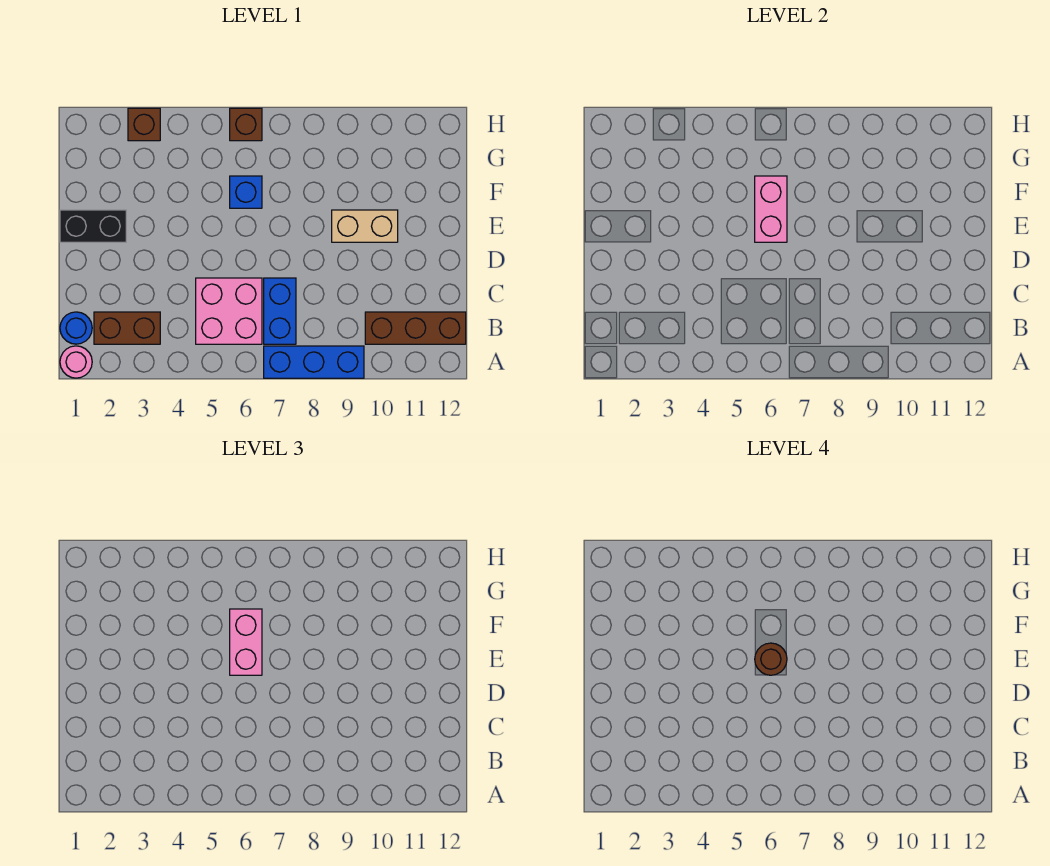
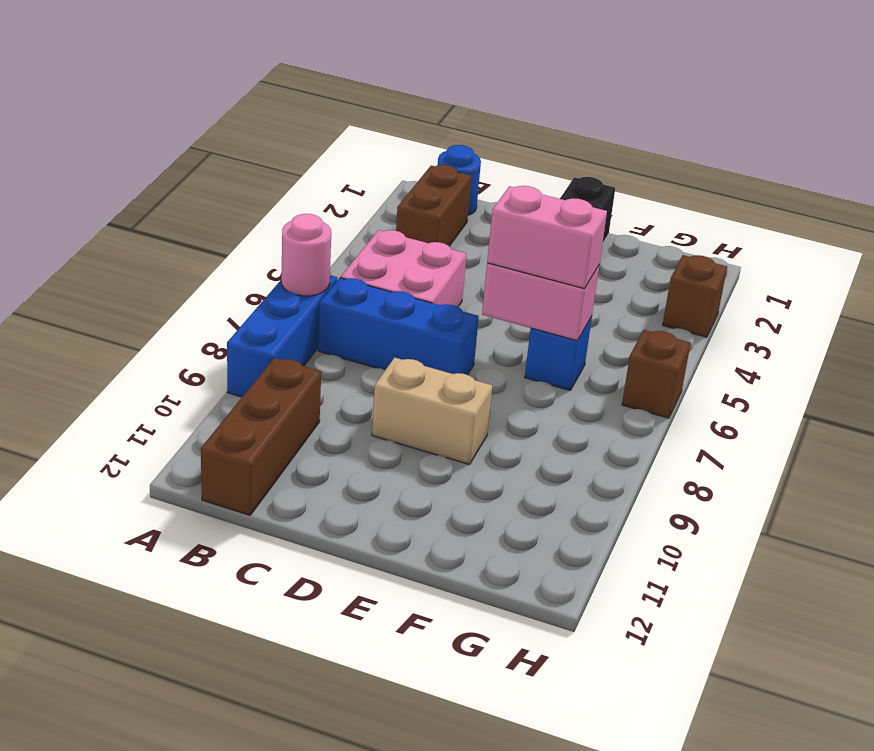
pink round brick A1 level 1 -> pink round brick A7 level 2
blue brick B7:C7 level 1 -> blue brick B7:D7 level 1
brown round brick E6 level 4 -> none
tan brick E9:E10 level 1 -> tan brick D9:E9 level 1

